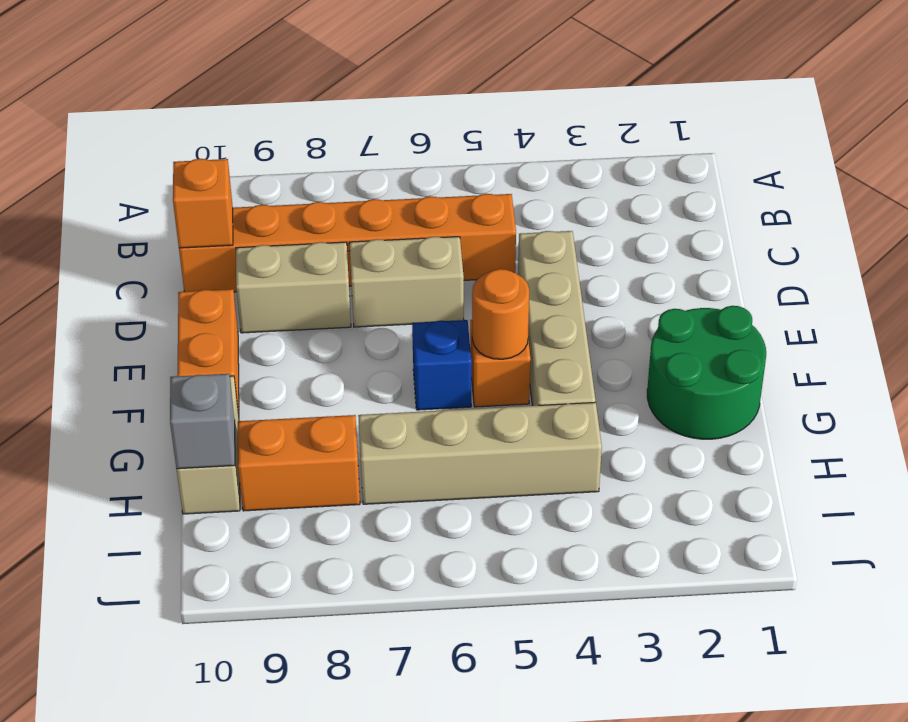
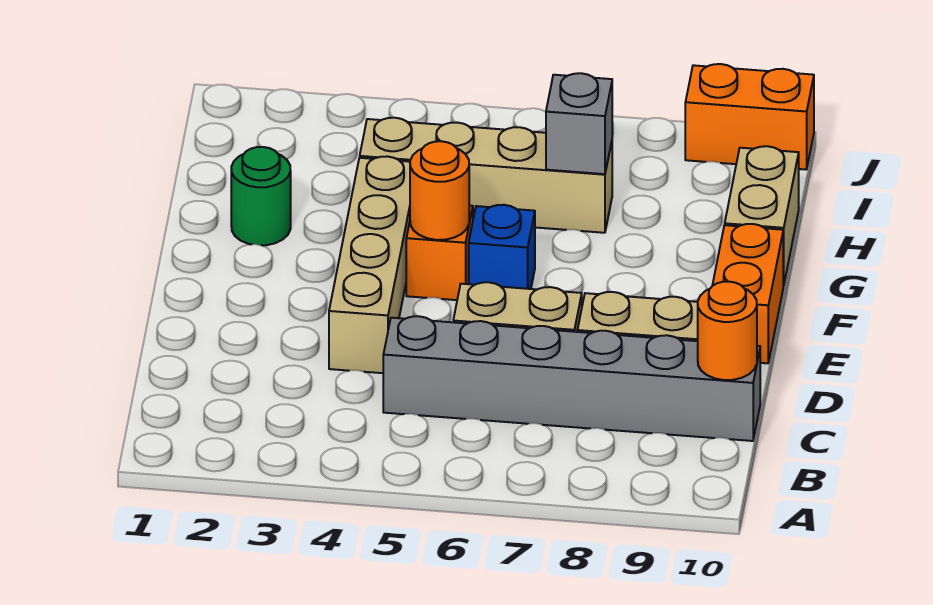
orange brick C5:C10 level 1 -> grey brick C5:C10 level 1
orange brick C10 level 2 -> orange round brick C10 level 2
green round brick F1:G2 level 1 -> green round brick G2 level 1
orange brick H8:H9 level 1 -> orange brick J9:J10 level 1
grey brick H10 level 2 -> grey brick H7 level 2

